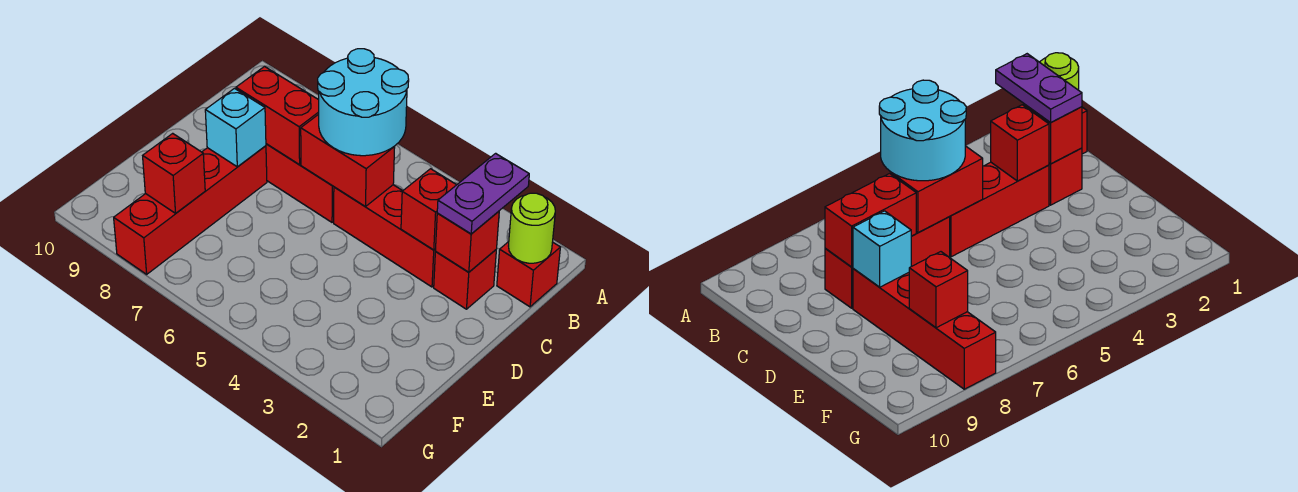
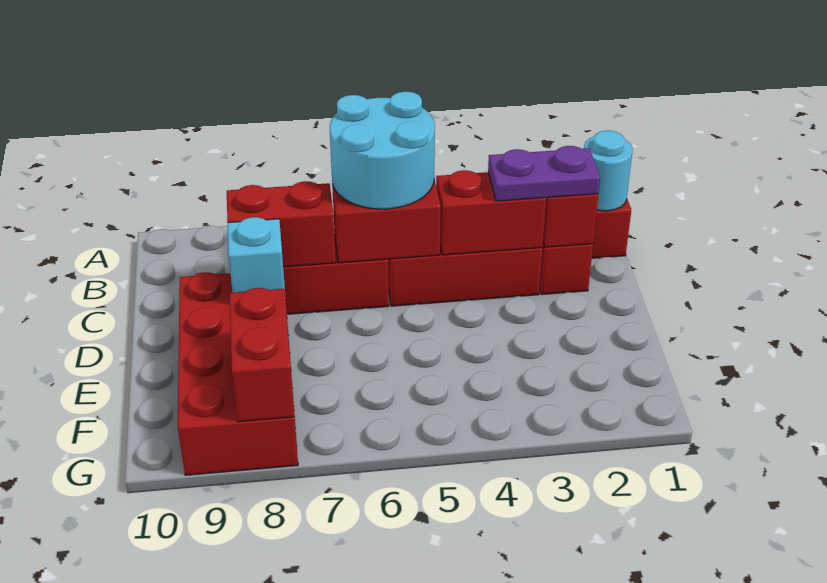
lime round brick B1 level 2 -> cyan round brick B1 level 2
purple plate B2:C2 level 3 -> purple plate C2:C3 level 3
red brick C3 level 2 -> red brick C3:C4 level 2
red brick D8:G8 level 1 -> red brick D8:G9 level 1
red brick F8 level 2 -> red brick F8:G8 level 2

